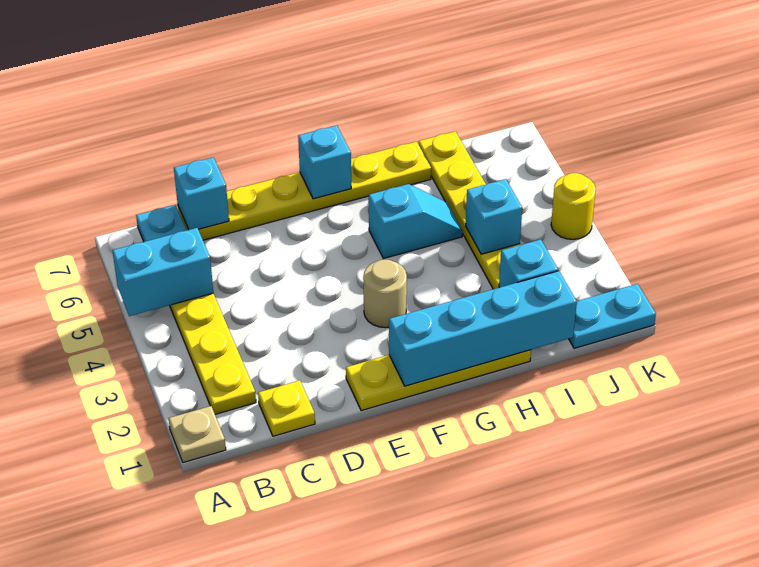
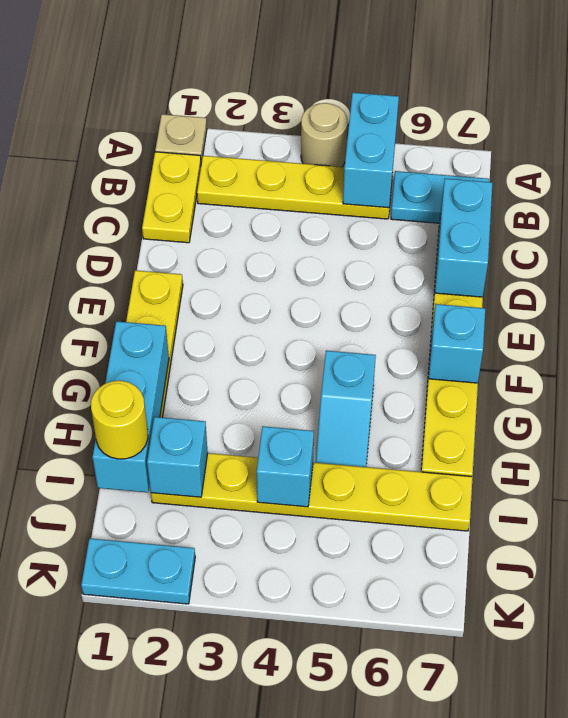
yellow plate C1 level 1 -> yellow plate B1:C1 level 1
cyan brick C7 level 2 -> cyan brick C7:D7 level 2
cyan brick F1:I1 level 2 -> cyan brick G1:I1 level 2
tan round brick F3 level 1 -> tan round brick A4 level 1
cyan plate J1:K1 level 1 -> cyan plate K1:K2 level 1
yellow round brick K4 level 1 -> yellow round brick I1 level 3

